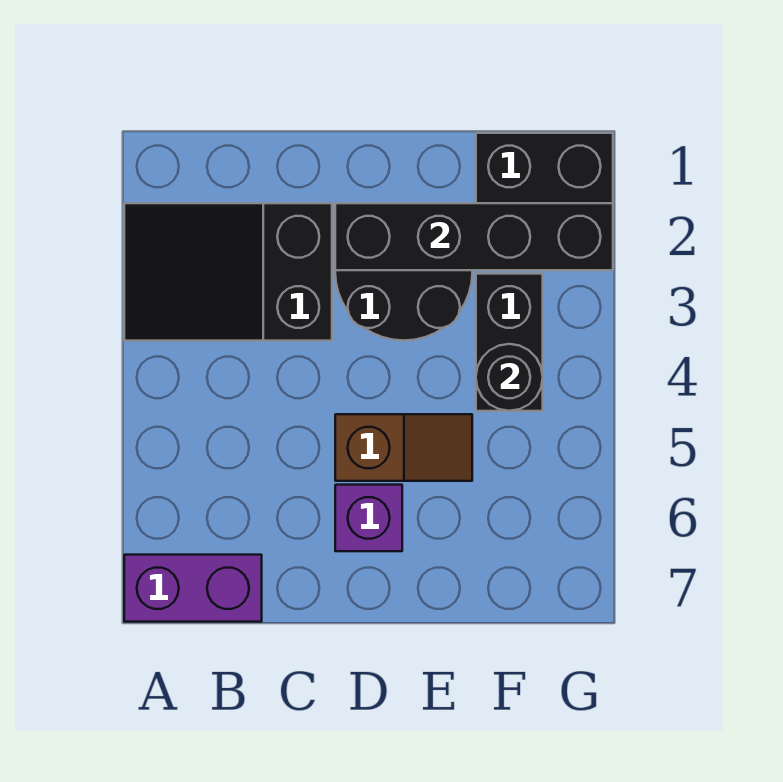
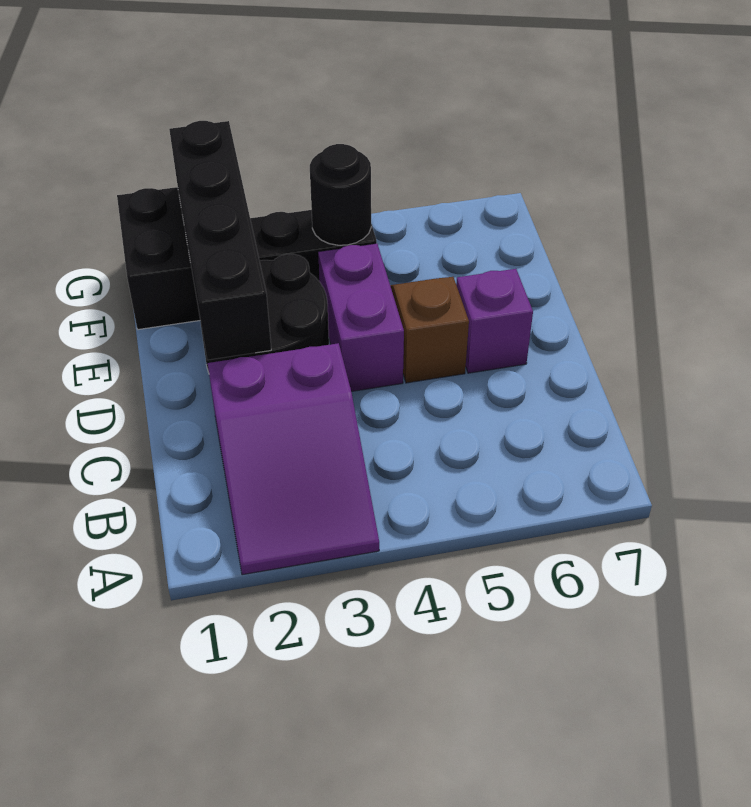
black slope A2:C3 level 1 top C -> purple slope A2:C3 level 1 top C
purple brick A7:B7 level 1 -> purple brick D4:E4 level 1

